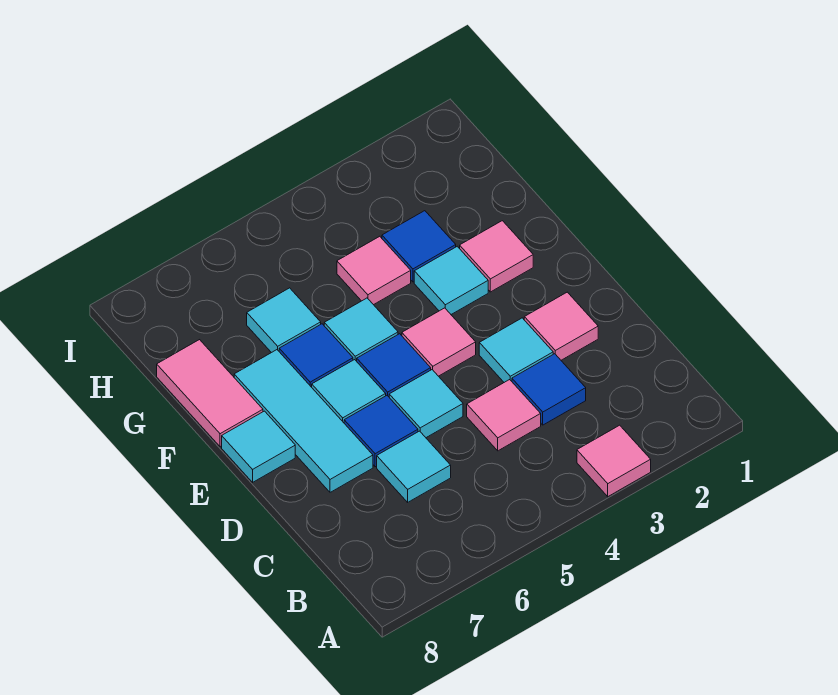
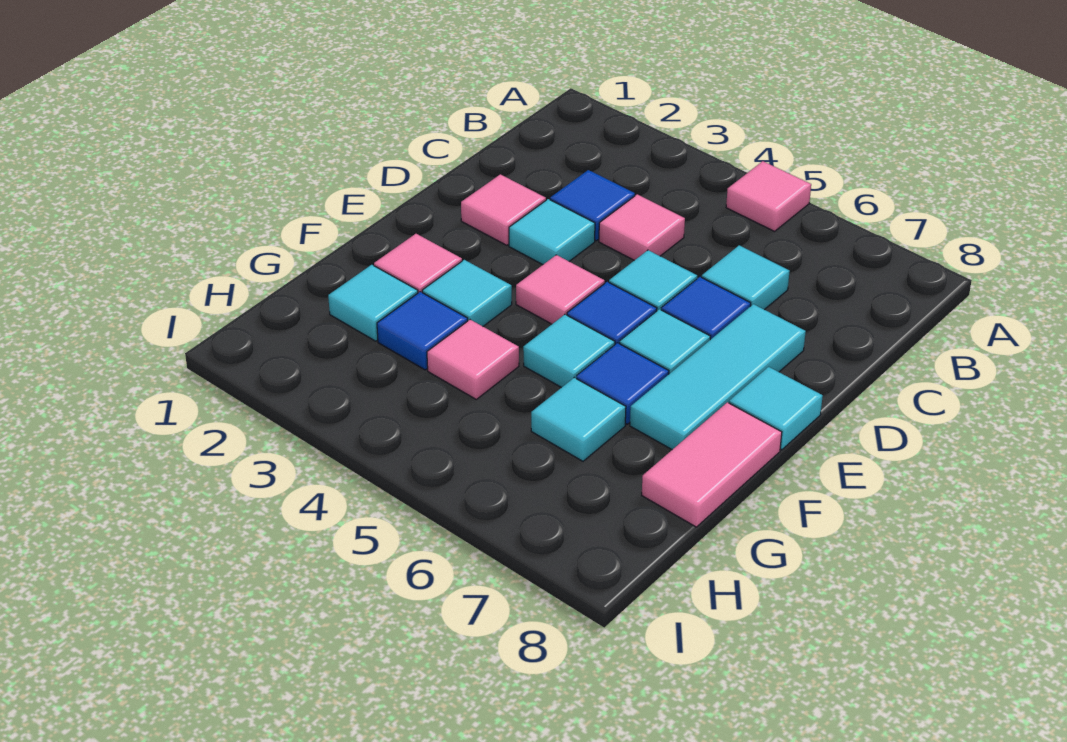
pink tile A3 level 1 -> pink tile A5 level 1
none -> cyan tile G2 level 1

